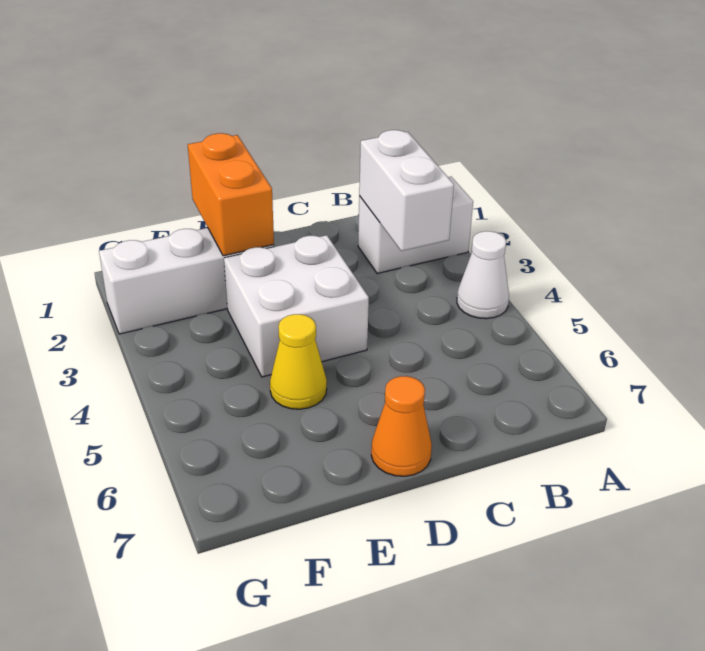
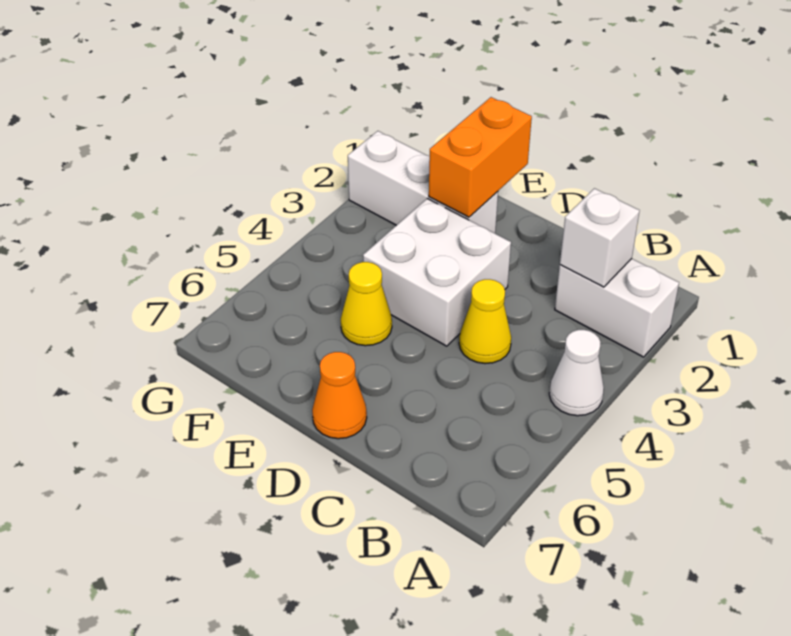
white brick B2:B3 level 2 -> white brick B2 level 2
none -> yellow cone C4 level 1

